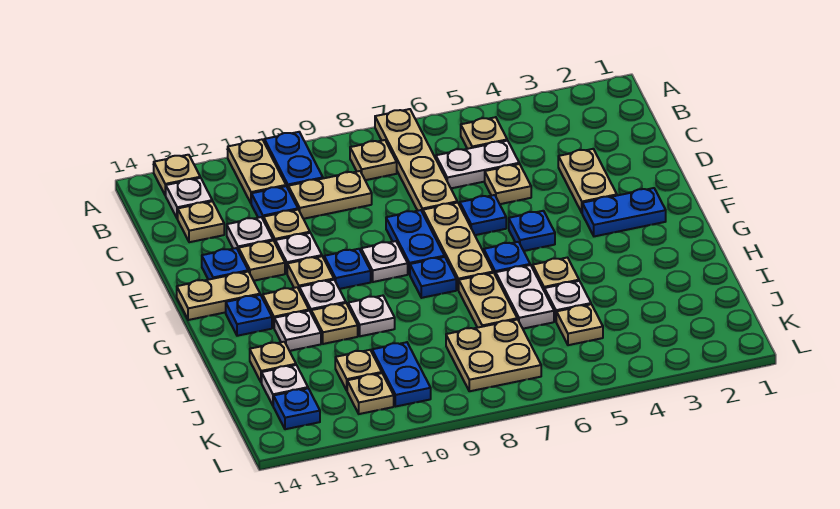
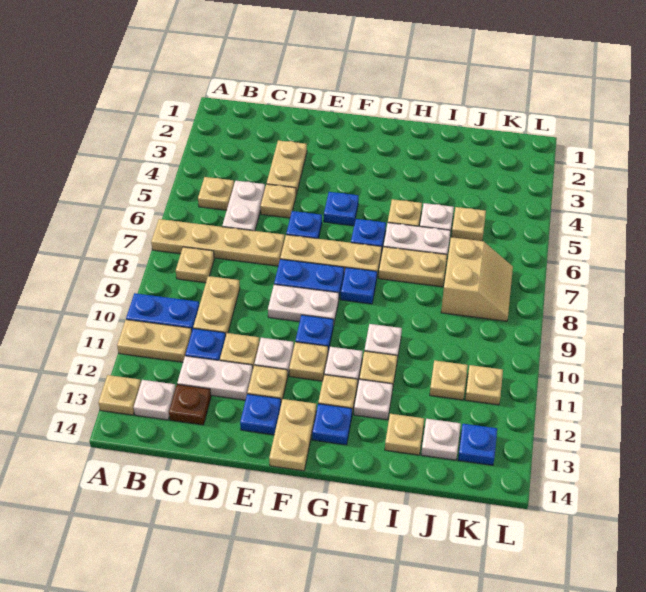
tan plate C13 level 1 -> brown plate C13 level 1
tan plate D3:E3 level 1 -> tan plate D3:D4 level 1
white plate D12 level 1 -> white plate C12:D12 level 1
blue plate F2:F3 level 1 -> none
white plate F9 level 1 -> white plate E9:F9 level 1
tan plate J7:K8 level 1 -> tan slope J7:K8 level 1 top J
blue plate J10:K10 level 1 -> none

